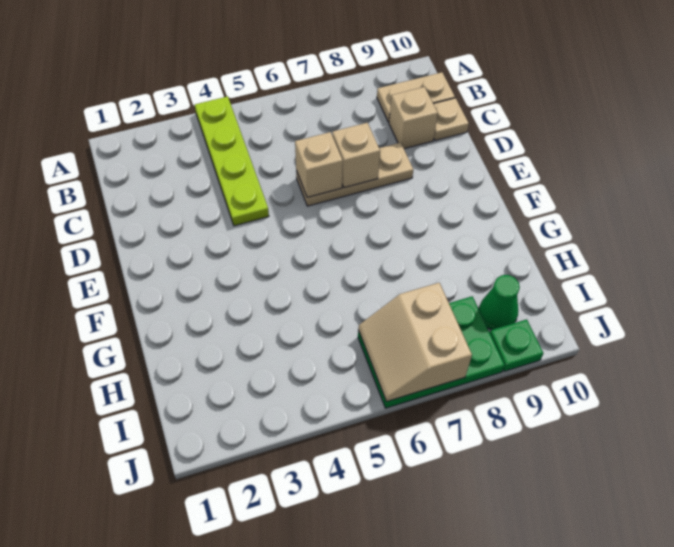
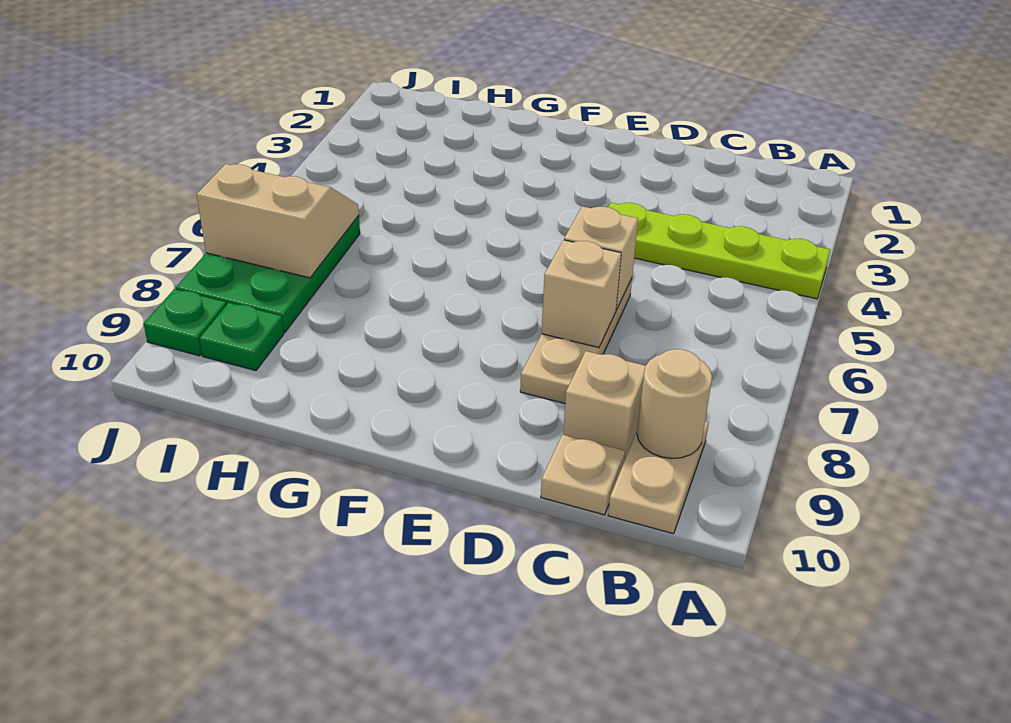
none -> tan round brick B9 level 2
green cone I9 level 1 -> green plate I9 level 1

